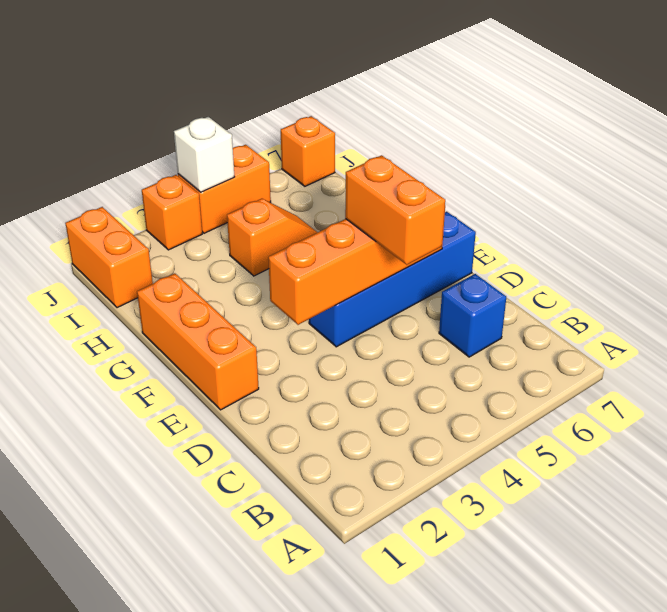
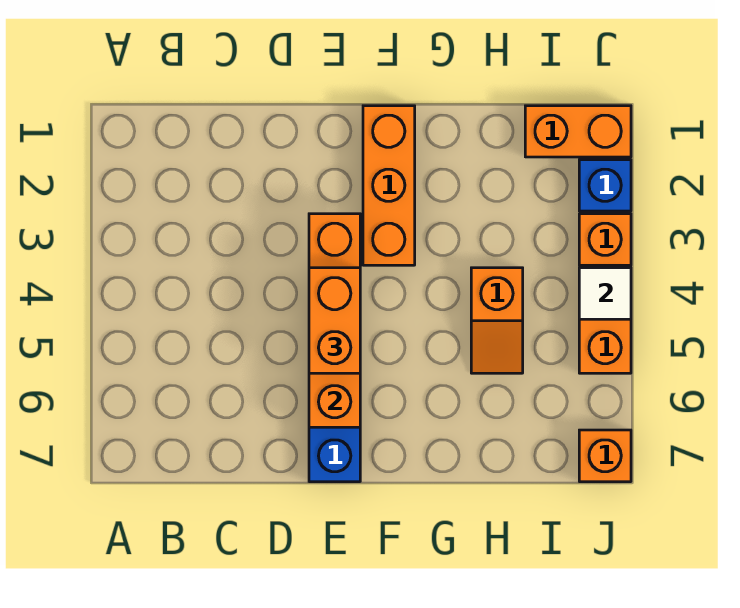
blue brick C6 level 1 -> blue brick J2 level 1
orange brick D5:E5 level 3 -> orange brick E4:E5 level 3
orange brick E1:G1 level 1 -> orange brick F1:F3 level 1
white brick J4 level 2 -> white tile J4 level 2

